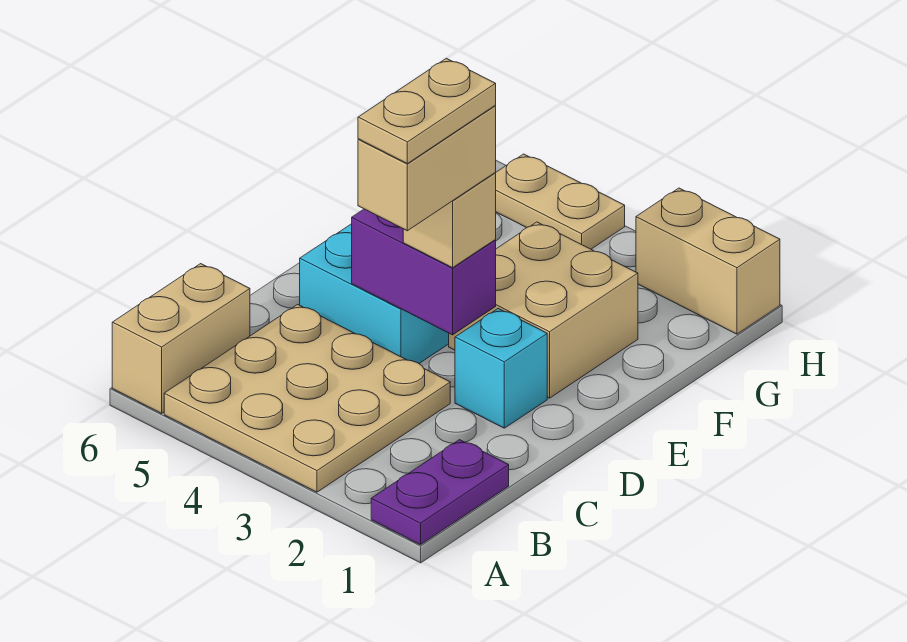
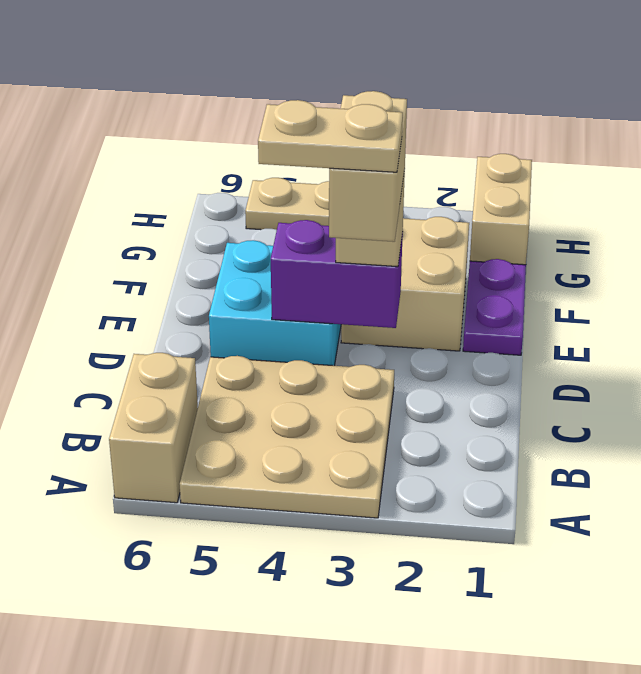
purple plate A1:B1 level 1 -> purple plate E1:F1 level 1
tan plate C3:D3 level 5 -> tan plate C3:C4 level 5
cyan brick D2 level 1 -> none
tan brick H1:H2 level 1 -> tan brick G1:H1 level 1

